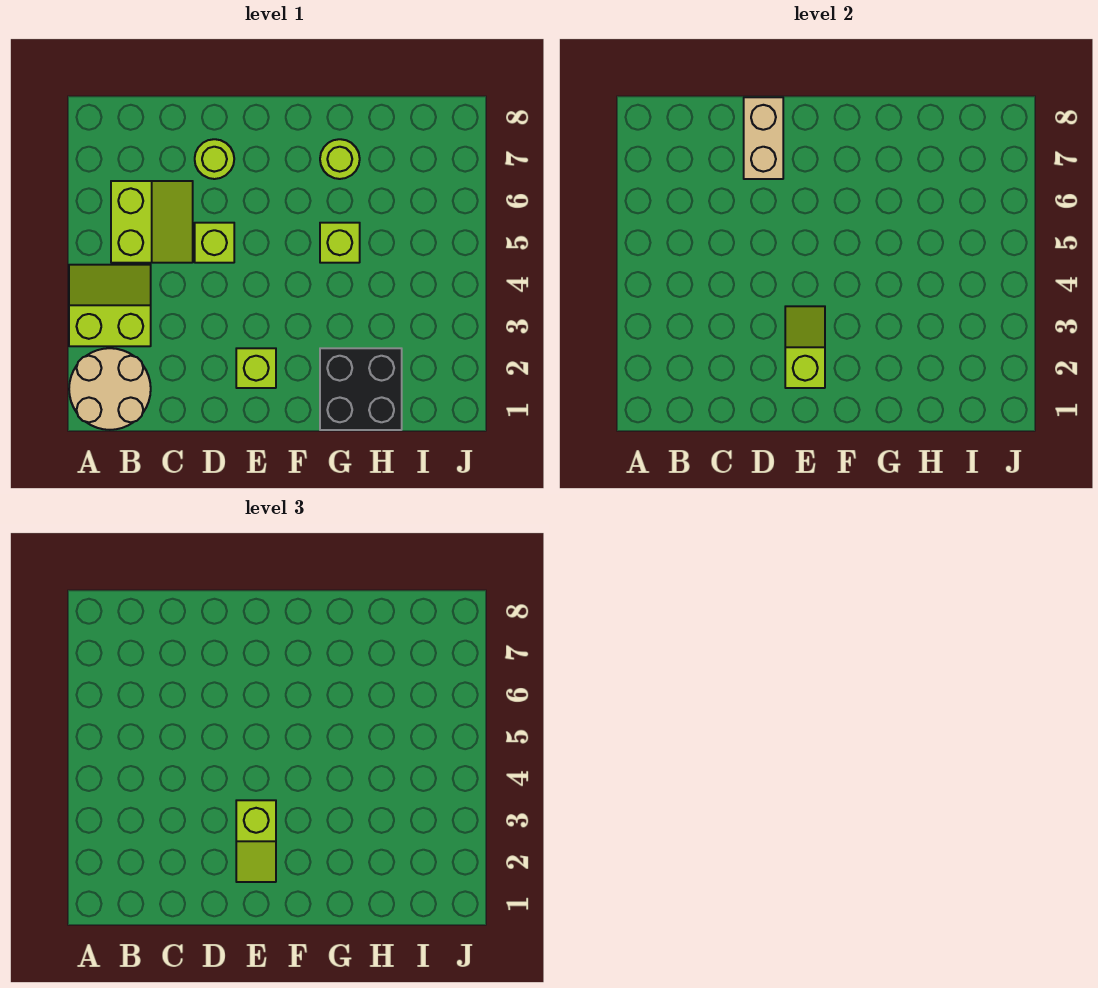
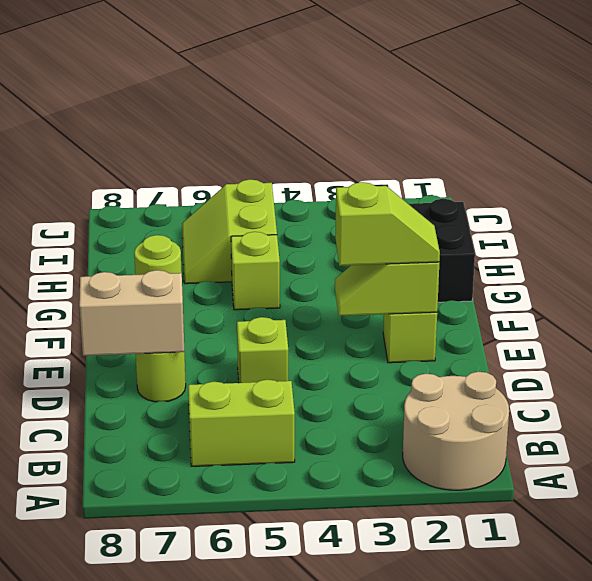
lime slope A3:B4 level 1 top 3 -> lime slope H5:I6 level 1 top 5

